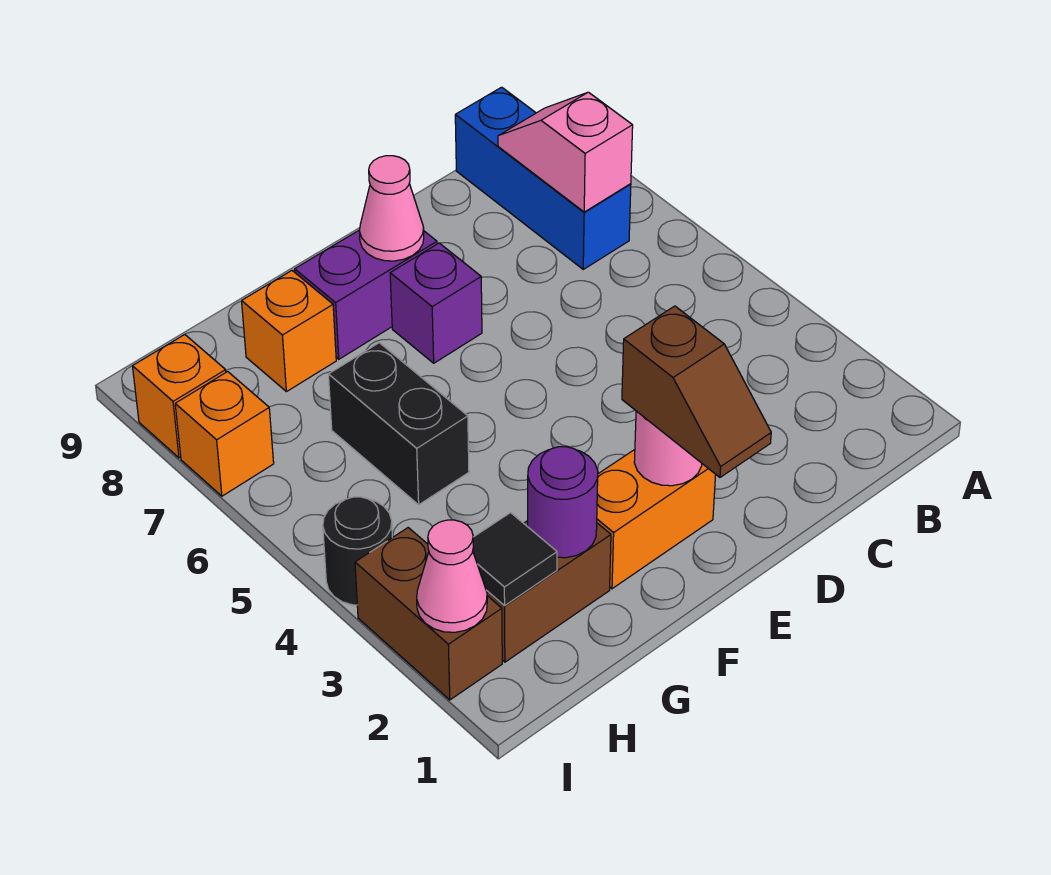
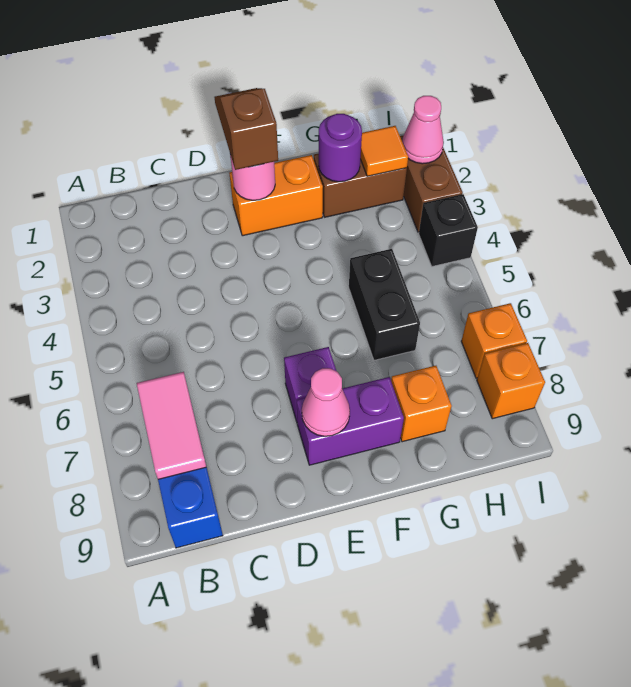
pink slope B7:B8 level 2 top 7 -> pink tile B7:B8 level 2
black tile H2 level 2 -> orange tile H2 level 2
black round brick I4 level 1 -> black brick I4 level 1

